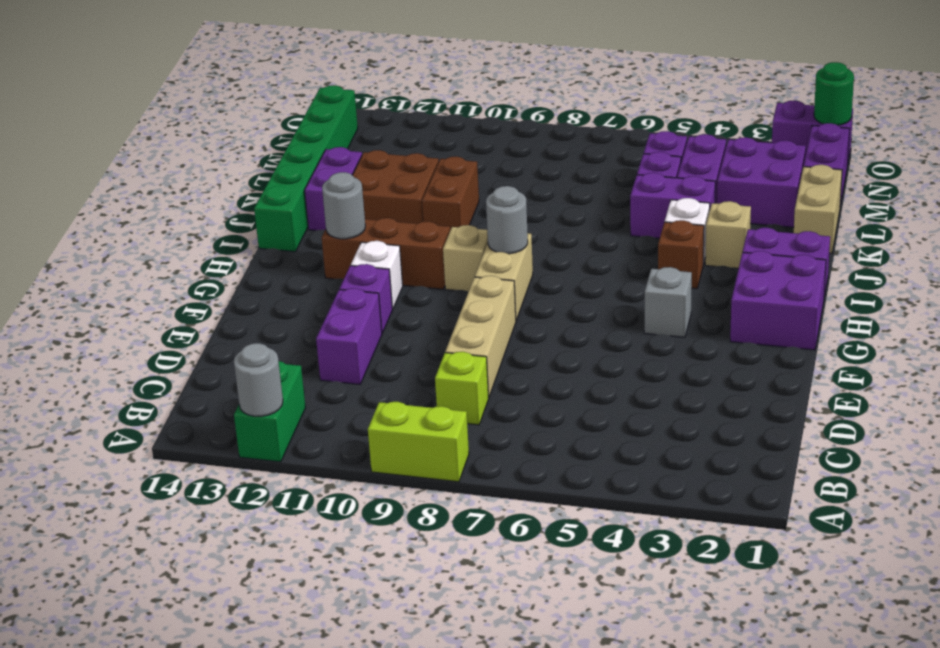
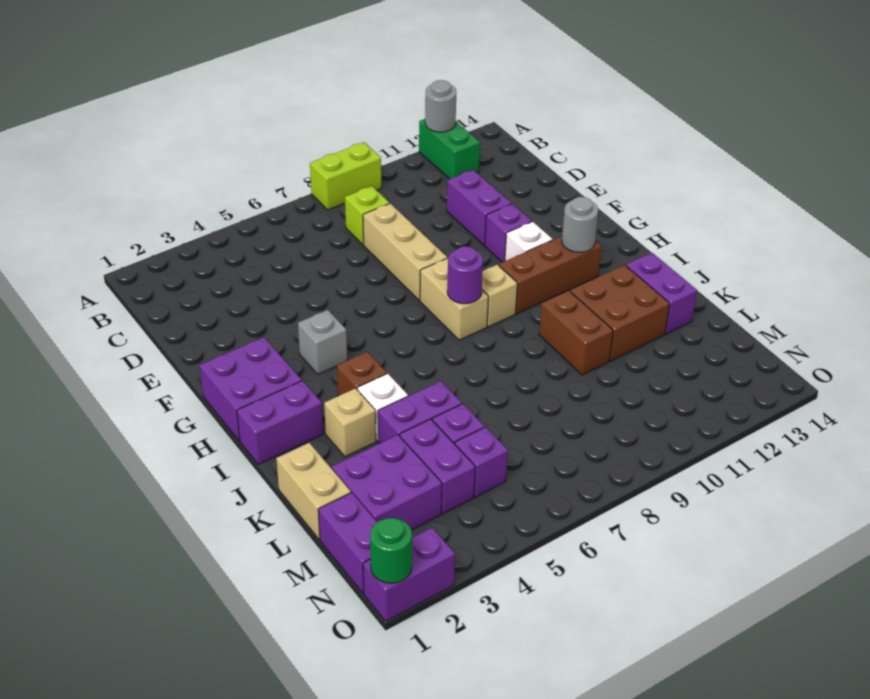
grey round brick H8 level 2 -> purple round brick H8 level 2
green brick I14:N14 level 1 -> none

